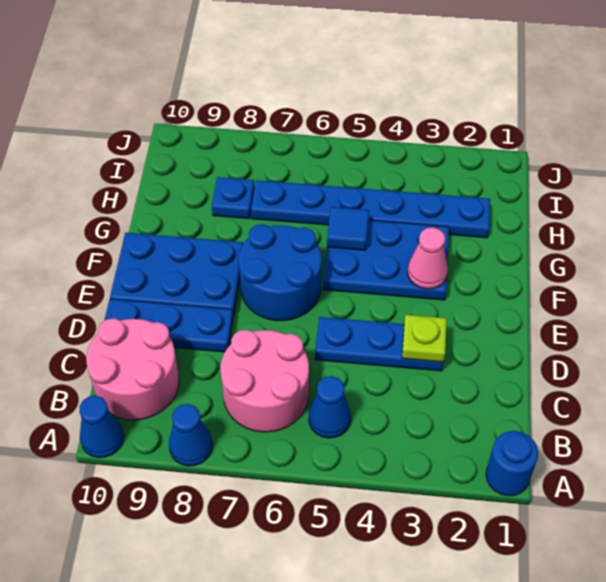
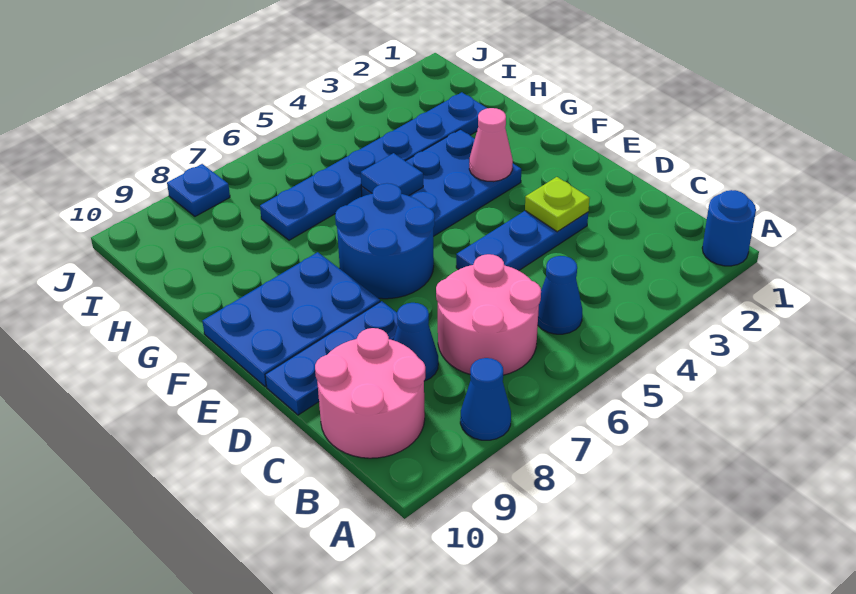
blue cone A10 level 1 -> blue cone C8 level 1
blue plate H8 level 1 -> blue plate J8 level 1

